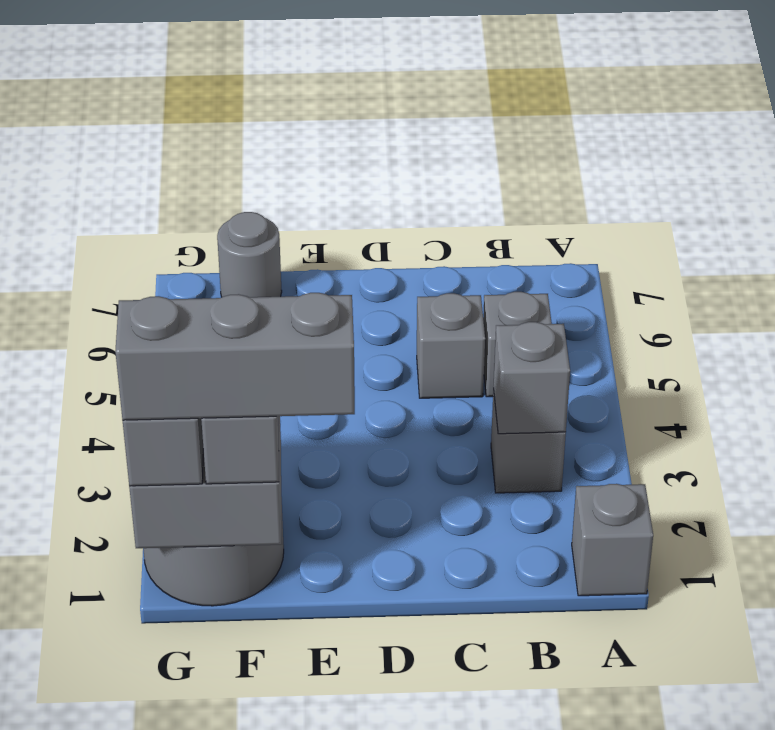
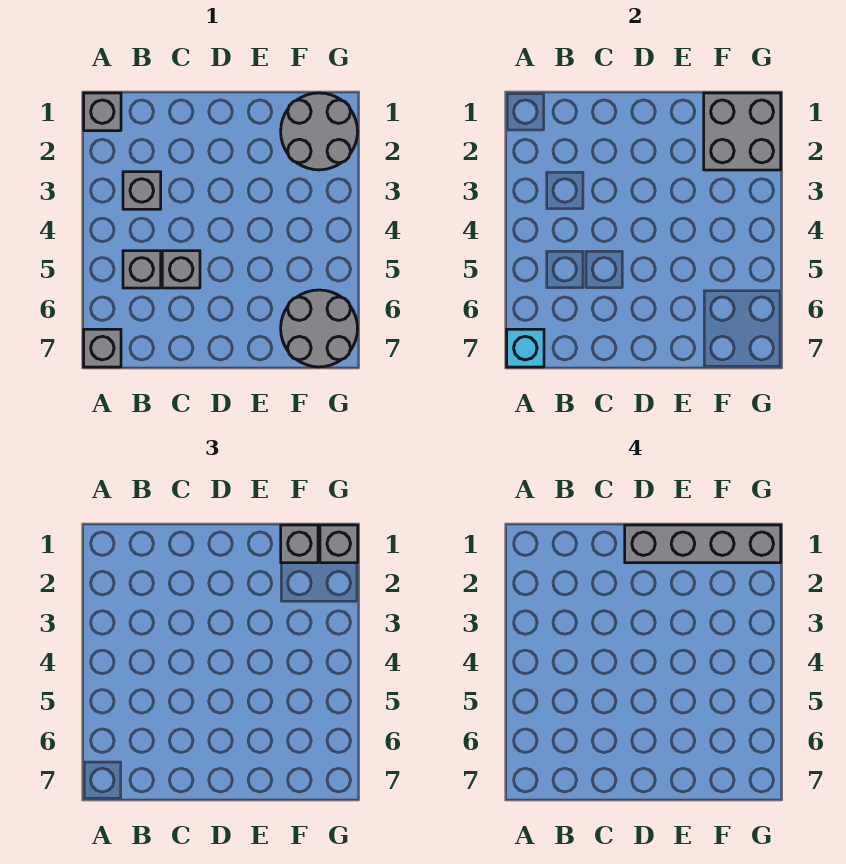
none -> cyan brick A7 level 2
grey brick B3 level 2 -> grey brick A7 level 1
grey brick E1:G1 level 4 -> grey brick D1:G1 level 4
grey round brick F7 level 1 -> grey round brick F6:G7 level 1

